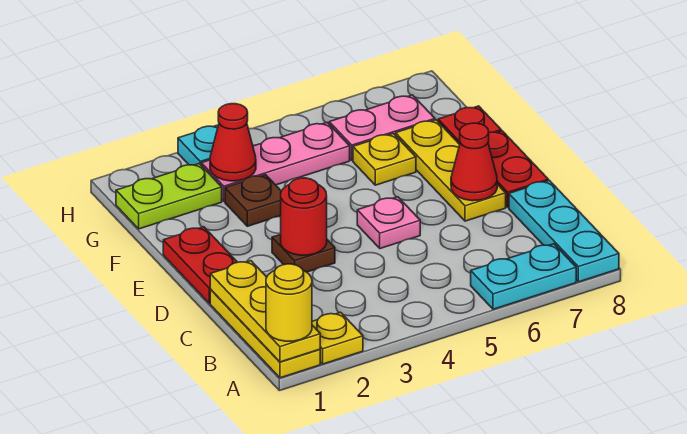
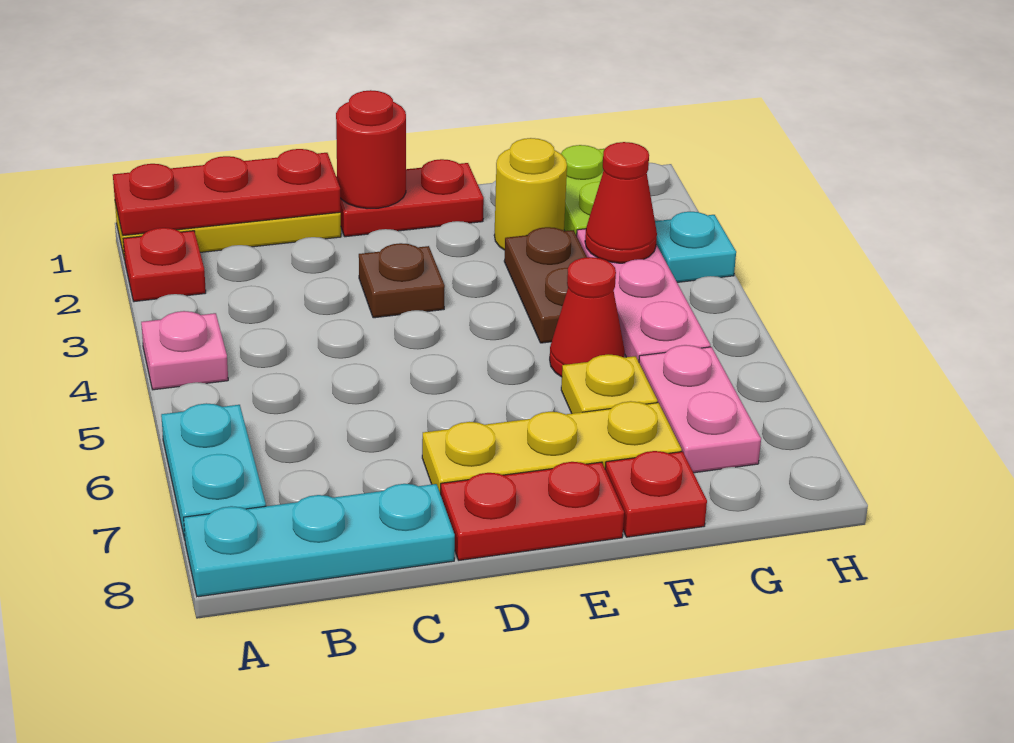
yellow plate A1:C1 level 2 -> red plate A1:C1 level 2
yellow round brick A1 level 3 -> yellow round brick F2 level 1
yellow plate A2 level 1 -> red plate A2 level 1
red round brick D3 level 2 -> red round brick D1 level 2
pink plate D5 level 1 -> pink plate A4 level 1
red cone D7 level 2 -> red cone F5 level 1
brown plate F3 level 1 -> brown plate F3:F4 level 1

